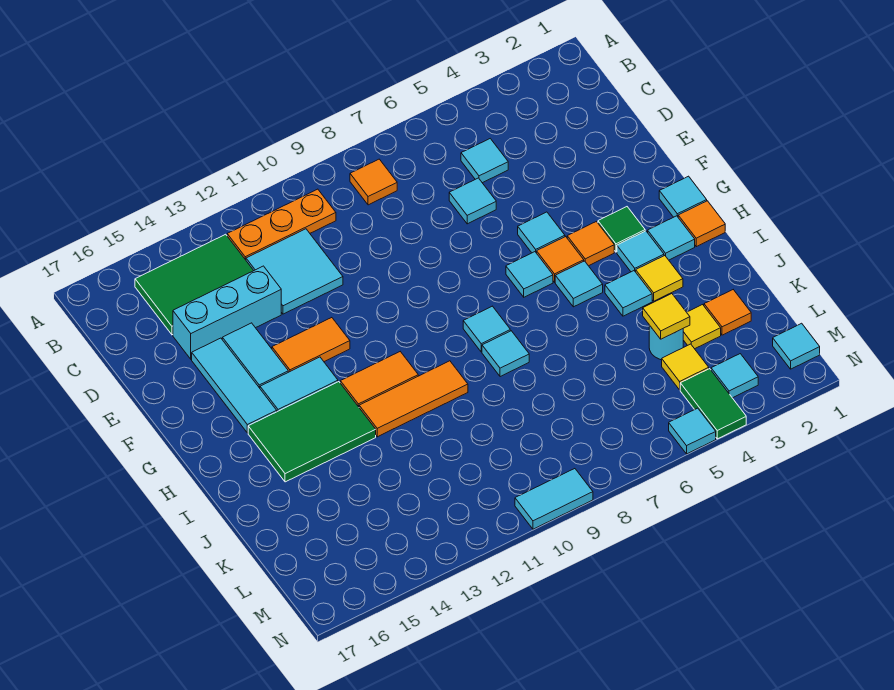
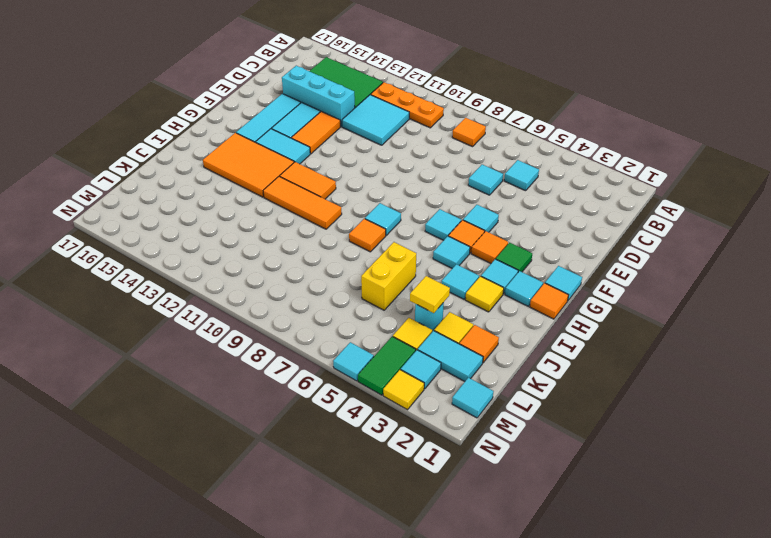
orange tile F12:F13 level 1 -> orange tile E13:F13 level 1
green tile H13:I15 level 1 -> orange tile H13:I15 level 1
cyan tile I8 level 1 -> orange tile I8 level 1
none -> yellow brick J6:K6 level 1
none -> yellow tile N3 level 1
cyan tile N9:N10 level 1 -> cyan tile L2:L3 level 1

